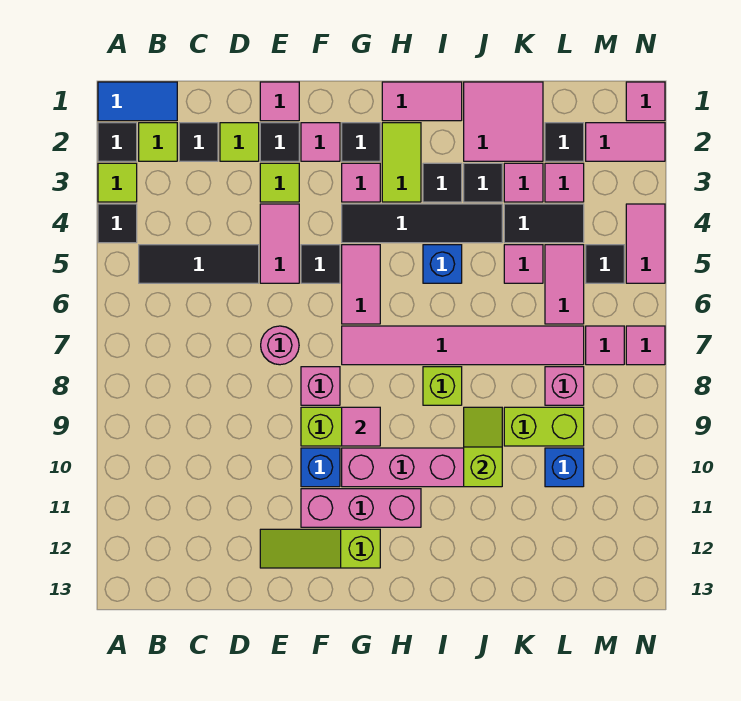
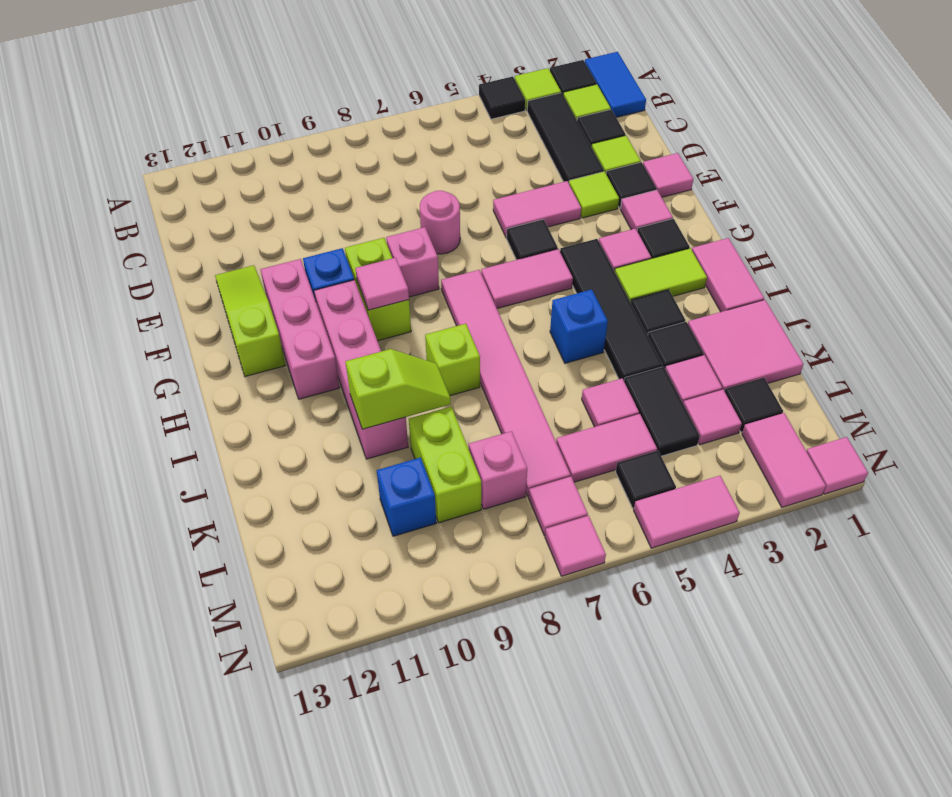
black tile B5:D5 level 1 -> black tile B3:D3 level 1

